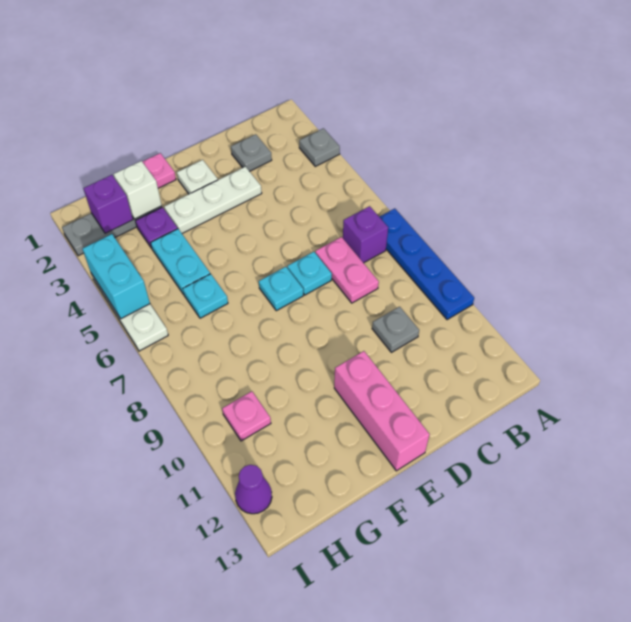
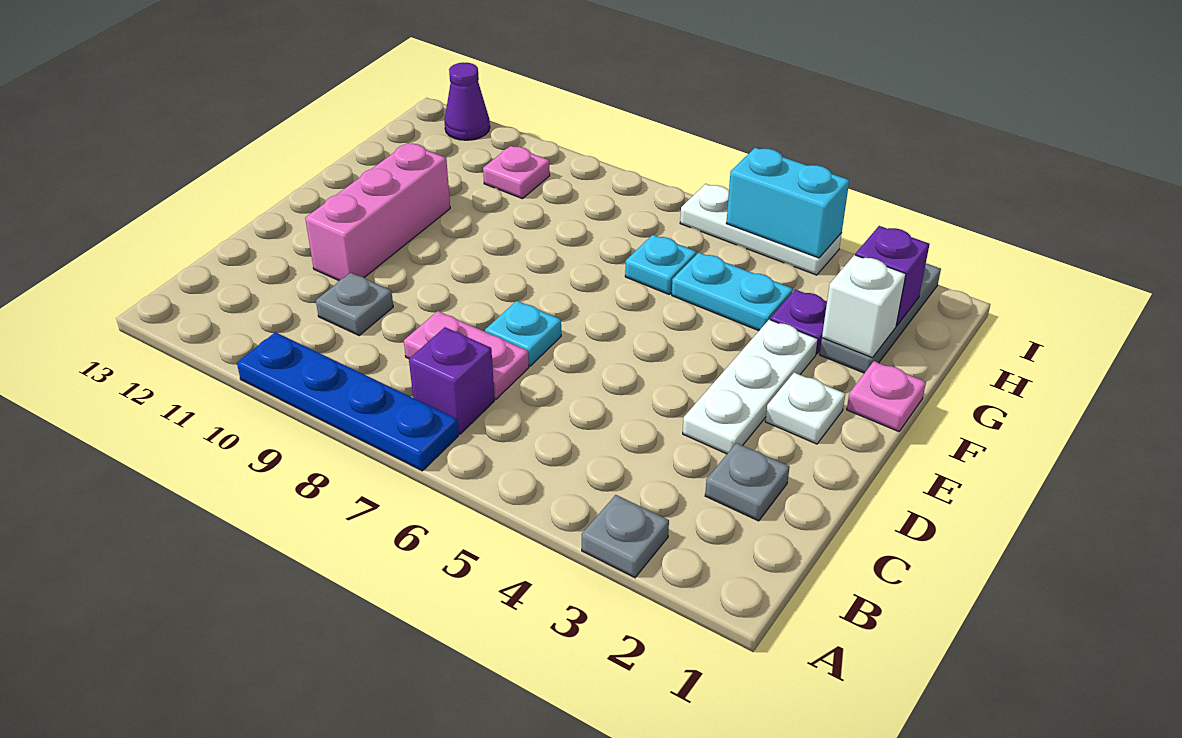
cyan plate E7 level 1 -> none
pink brick E11:E13 level 1 -> pink brick D11:F11 level 1

